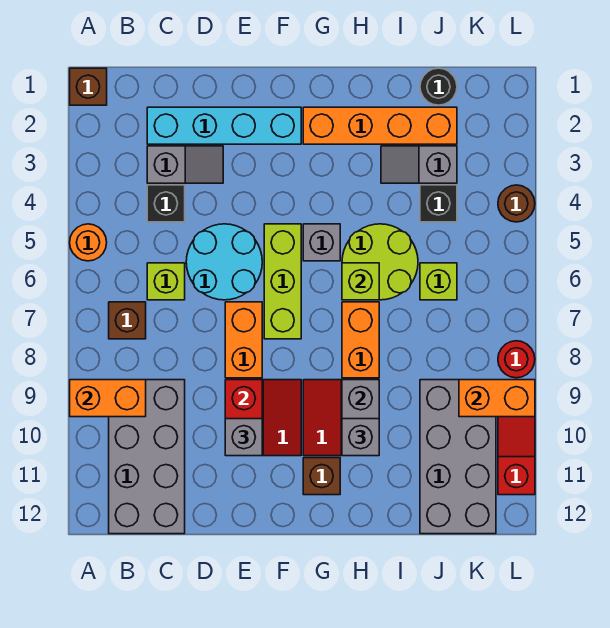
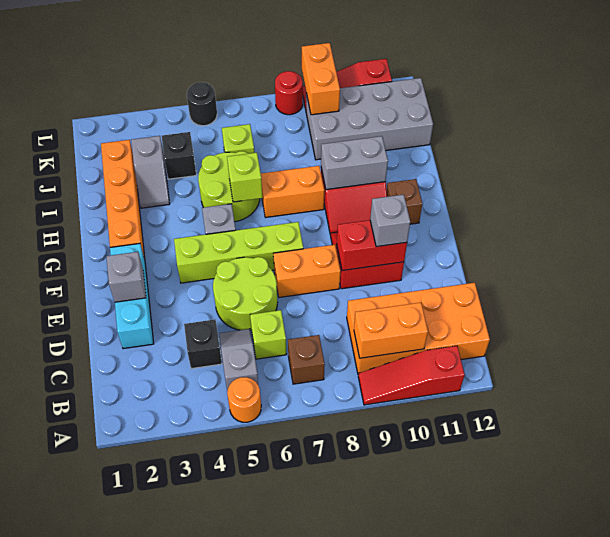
brown brick A1 level 1 -> none
none -> red slope A9:A11 level 1 top 11
orange brick A9:B9 level 2 -> orange brick B9:B10 level 2
grey brick B9:C12 level 1 -> orange brick B9:C12 level 1
cyan brick C2:F2 level 1 -> cyan brick D2:F2 level 1
grey slope C3:D3 level 1 top C -> grey slope B5:C5 level 1 top B
cyan round brick D5:E6 level 1 -> lime round brick D5:E6 level 1
lime brick F5:F7 level 1 -> lime brick F4:F7 level 1
grey brick H10 level 3 -> grey brick E2 level 2
black round brick J1 level 1 -> black round brick L5 level 1
brown round brick L4 level 1 -> none

